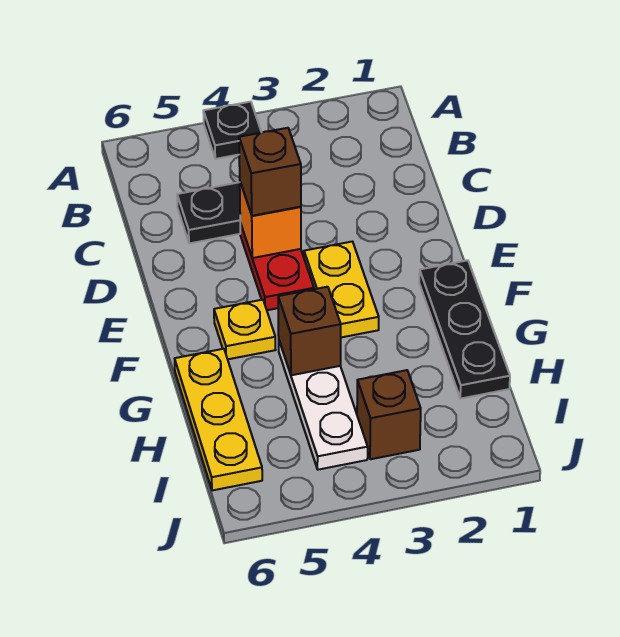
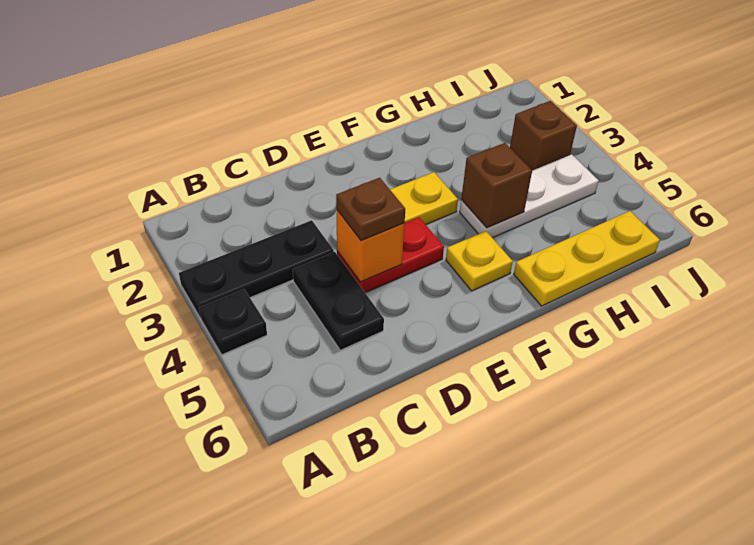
brown brick D4 level 3 -> brown plate D4 level 3
black plate F1:H1 level 1 -> black plate A3:C3 level 1

